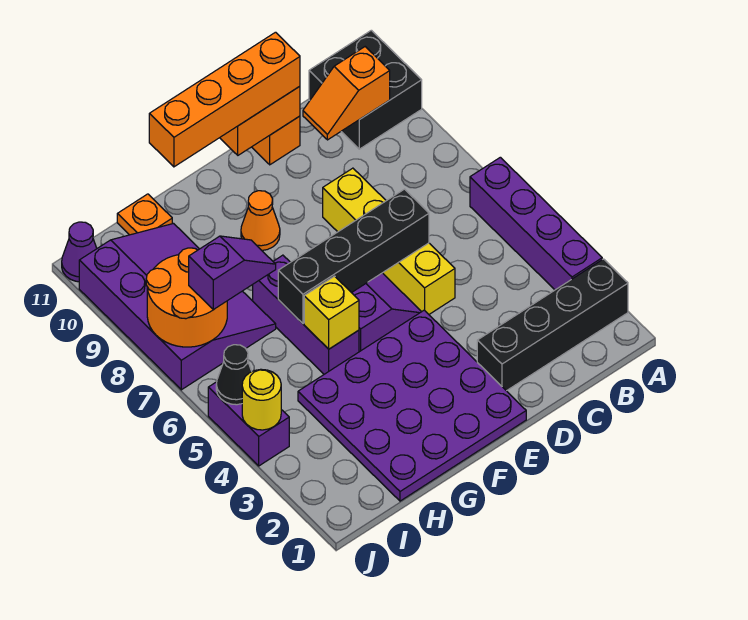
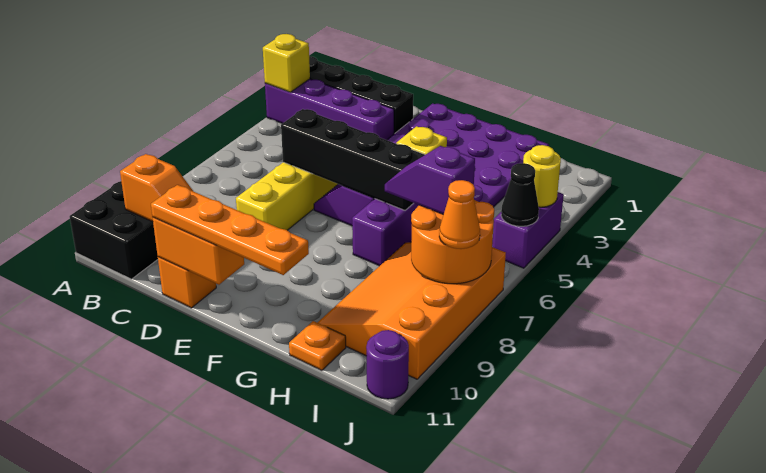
purple brick A3:A6 level 1 -> purple brick A3:D3 level 1
none -> yellow brick A3 level 2
orange brick D11:G11 level 3 -> orange plate D11:G11 level 3
orange cone F9 level 1 -> orange cone J8 level 3
purple slope H7:J10 level 1 top J -> orange slope H7:J10 level 1 top J
purple cone J11 level 1 -> purple round brick J11 level 1

